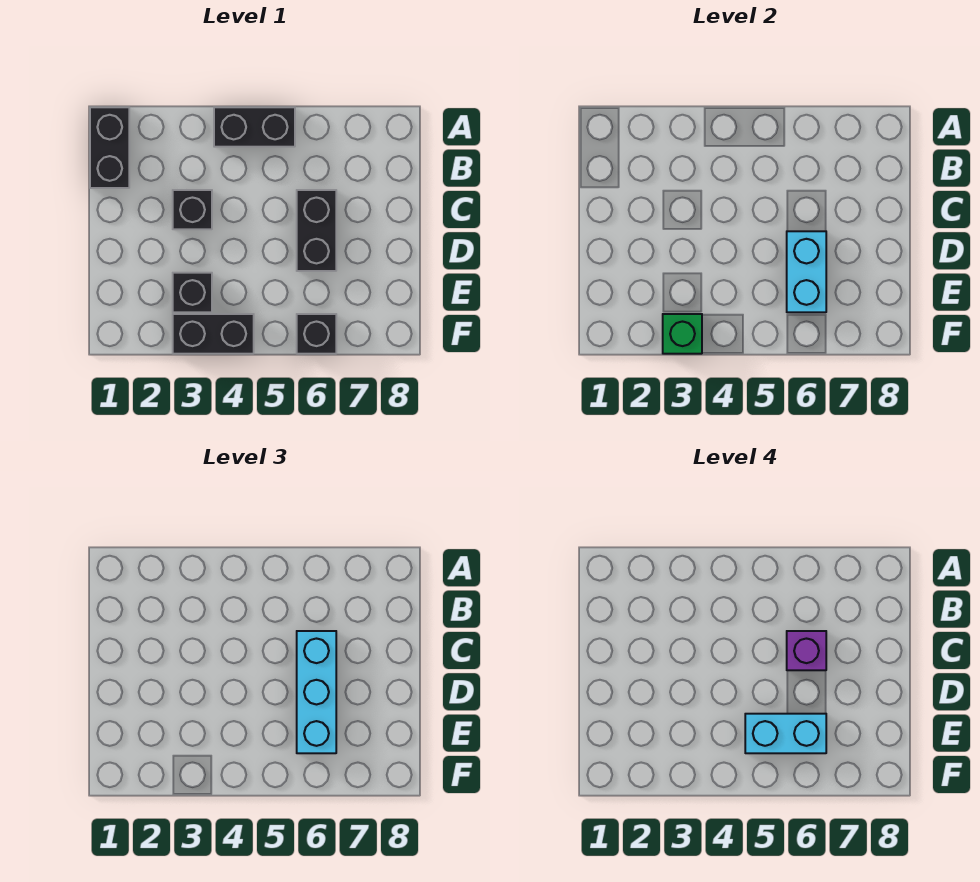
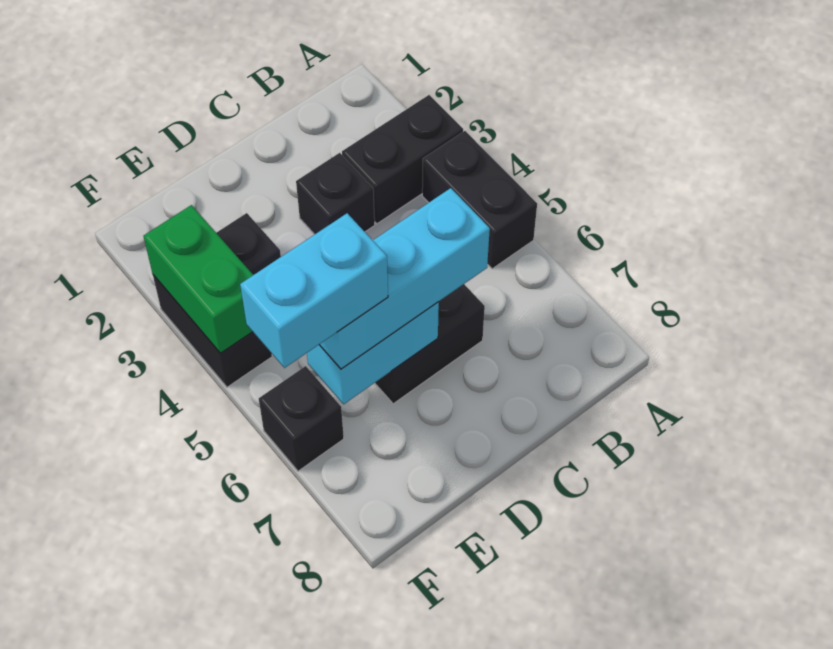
black brick A1:B1 level 1 -> black brick A3:B3 level 1
purple brick C6 level 4 -> none
cyan brick E5:E6 level 4 -> cyan brick E6:F6 level 4
green brick F3 level 2 -> green brick F3:F4 level 2

